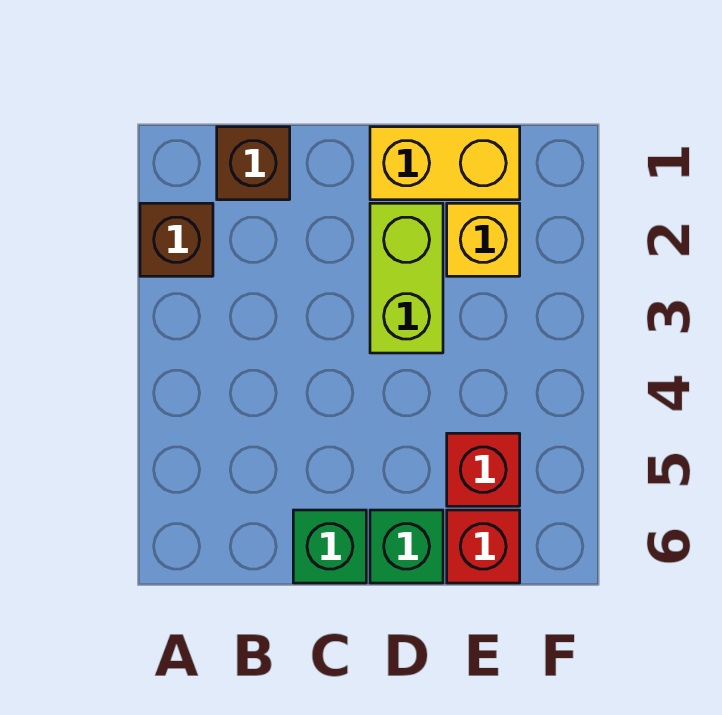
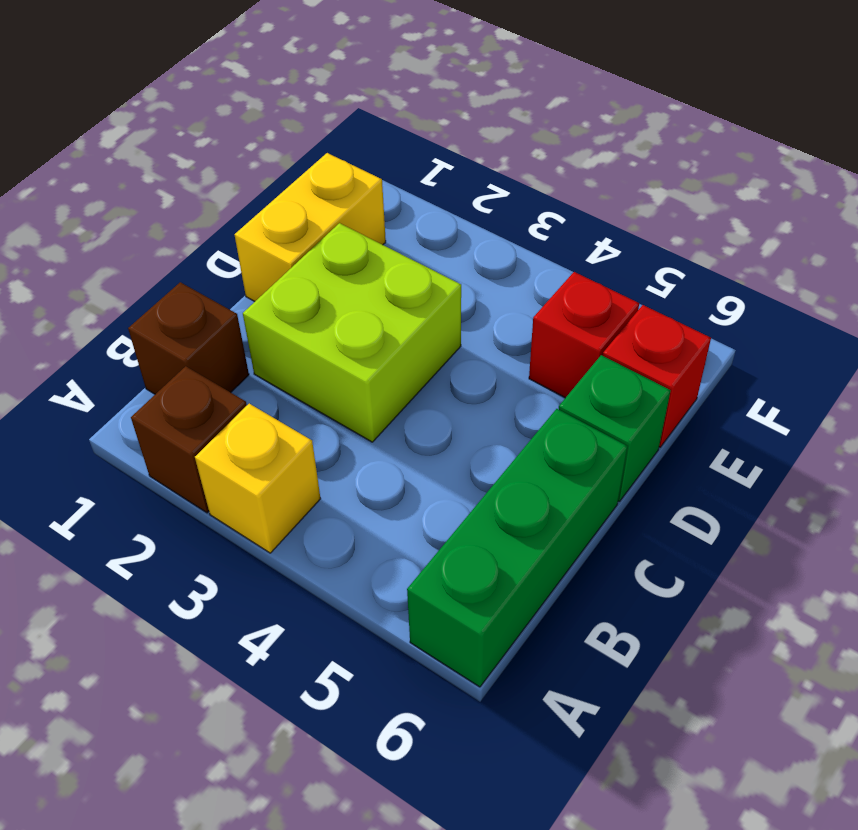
green brick C6 level 1 -> green brick A6:C6 level 1
lime brick D2:D3 level 1 -> lime brick C2:D3 level 1
yellow brick E2 level 1 -> yellow brick A3 level 1

